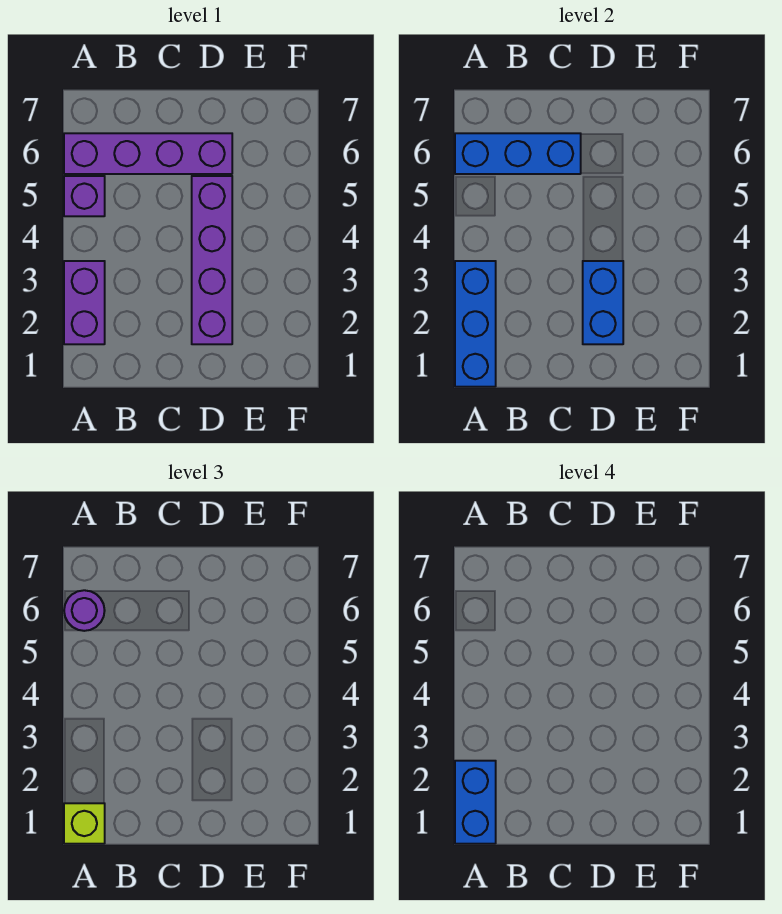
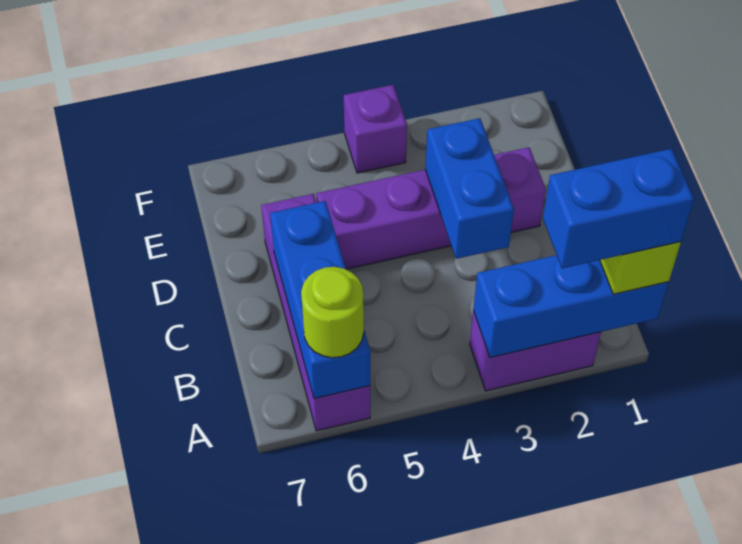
purple brick A5 level 1 -> purple brick F4 level 1
purple round brick A6 level 3 -> lime round brick A6 level 3
blue brick D2:D3 level 2 -> blue brick C3:D3 level 2

